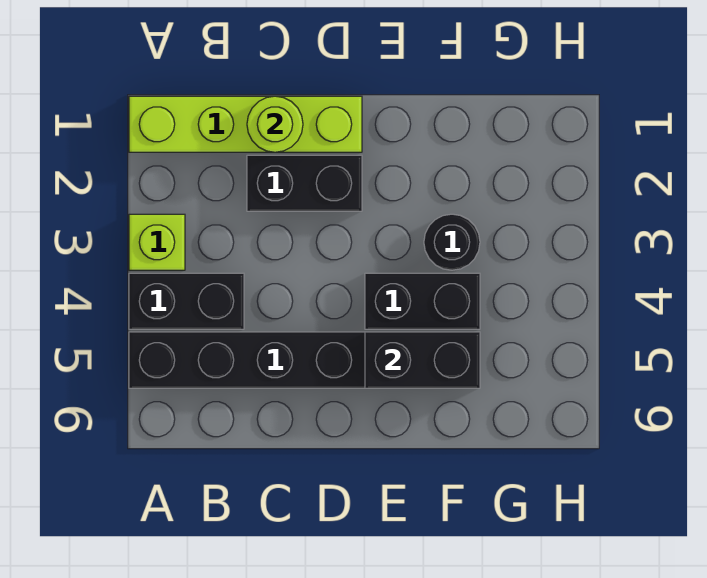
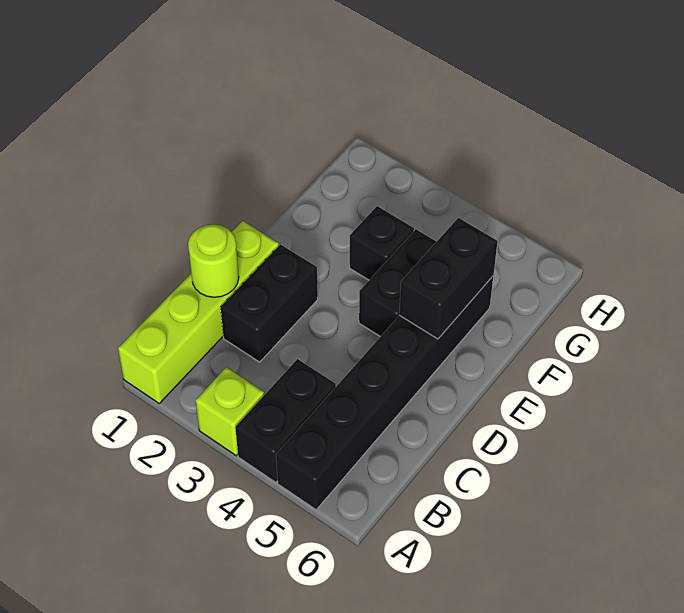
black round brick F3 level 1 -> black brick F3 level 1

